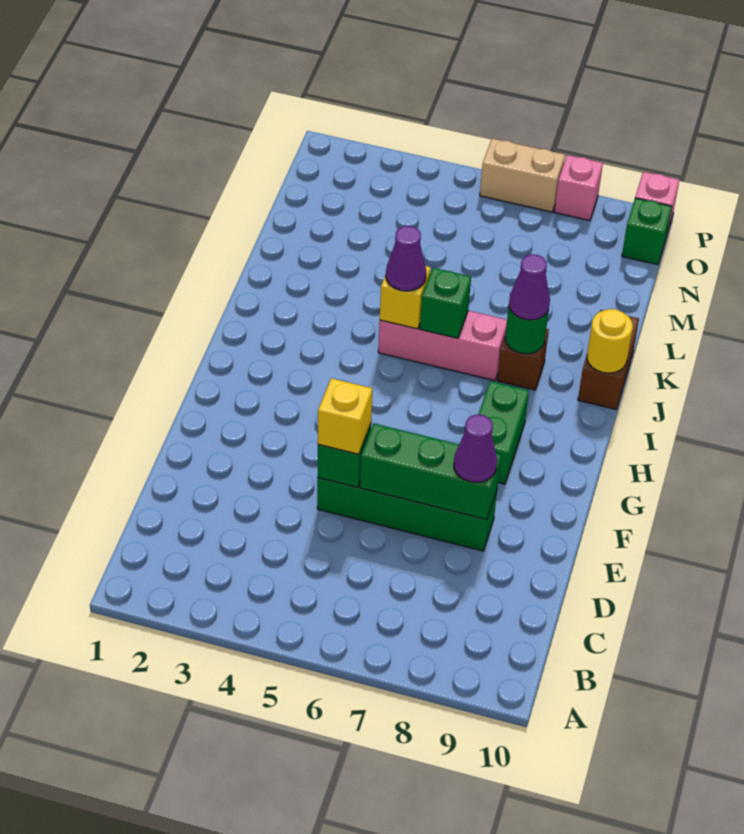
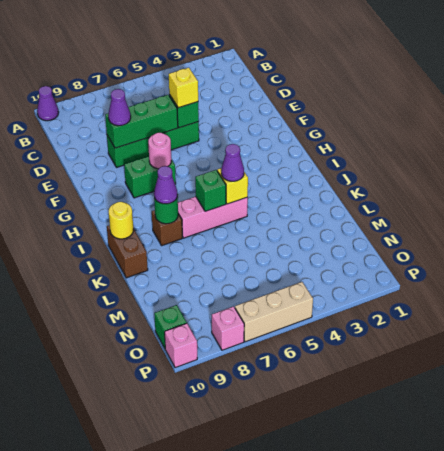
none -> purple cone A10 level 1
none -> pink round brick G7 level 2
green brick G8:H8 level 1 -> green brick G7:G8 level 1
tan brick P6:P7 level 1 -> tan brick P5:P7 level 1

